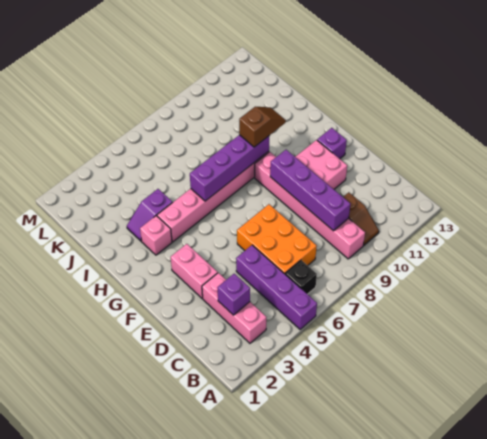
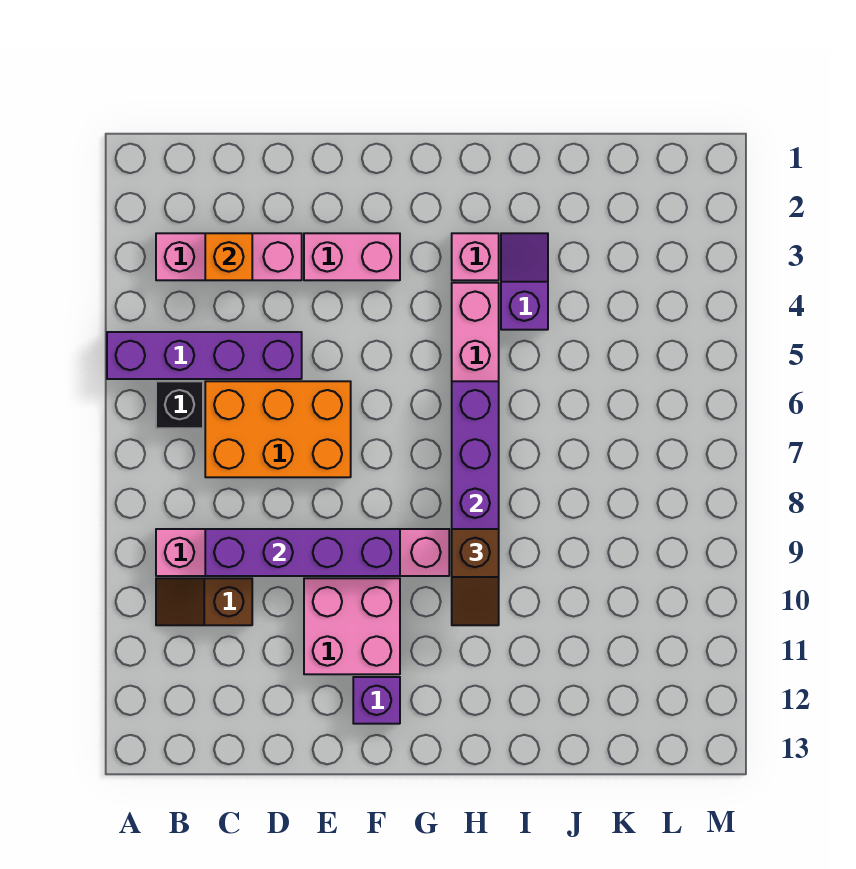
purple brick C3 level 2 -> orange brick C3 level 2

